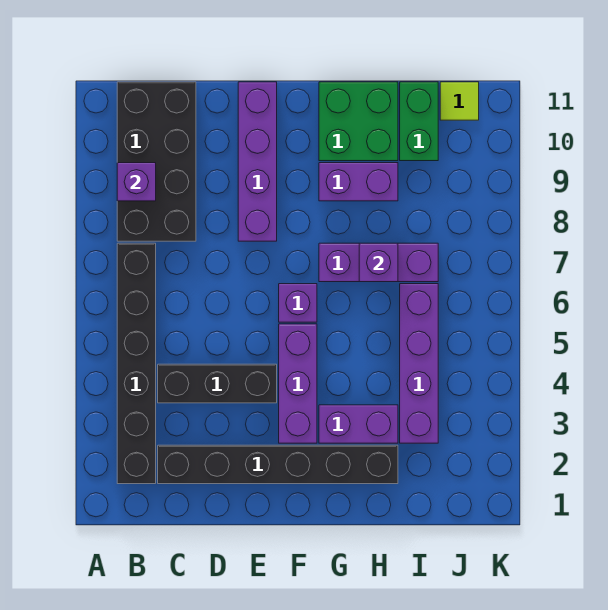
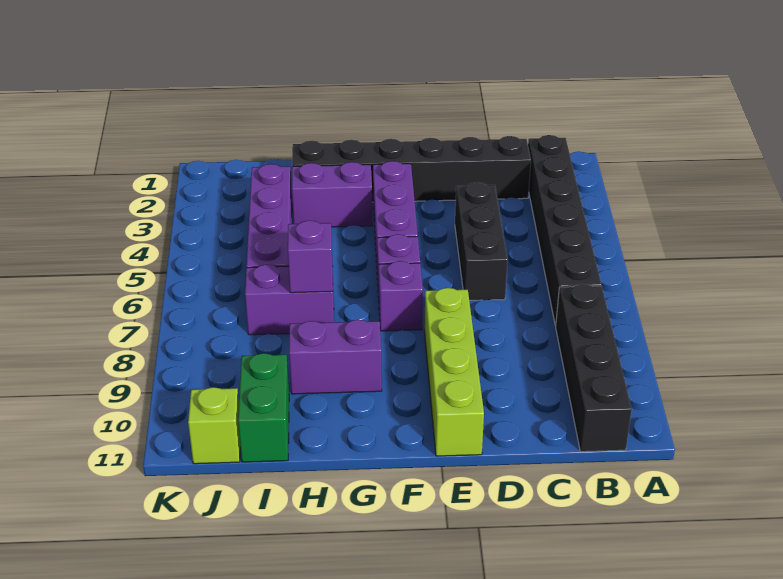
black brick B8:C11 level 1 -> black brick B8:B11 level 1
purple brick B9 level 2 -> purple brick F7 level 1
black brick C4:E4 level 1 -> black brick D4:D6 level 1
purple brick E8:E11 level 1 -> lime brick E8:E11 level 1
purple brick G7:I7 level 1 -> purple brick H7:I7 level 1
green brick G10:H11 level 1 -> none
lime tile J11 level 1 -> lime brick J11 level 1

